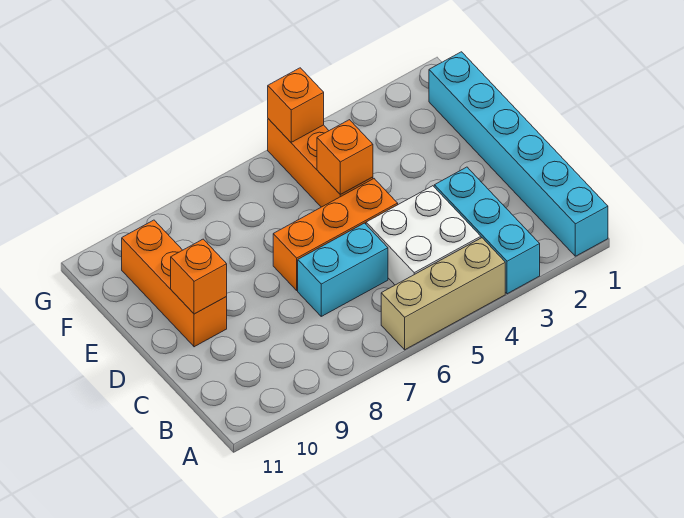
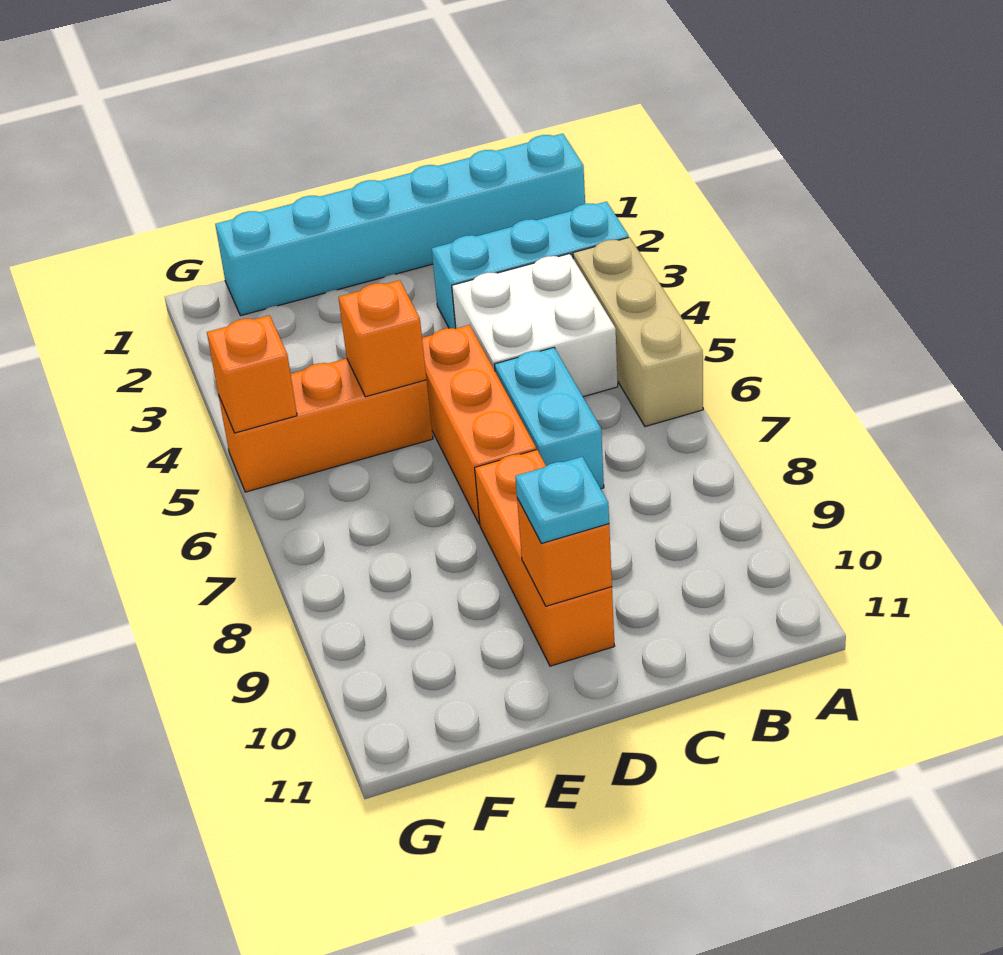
orange brick D10:F10 level 1 -> orange brick D8:D10 level 1
none -> cyan plate D10 level 3

